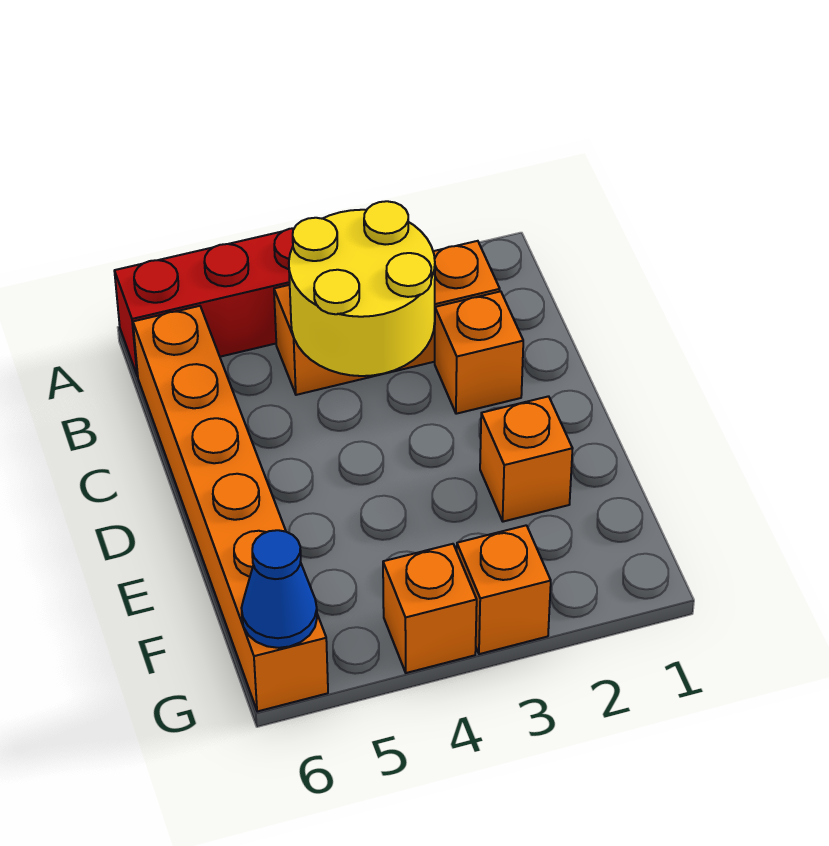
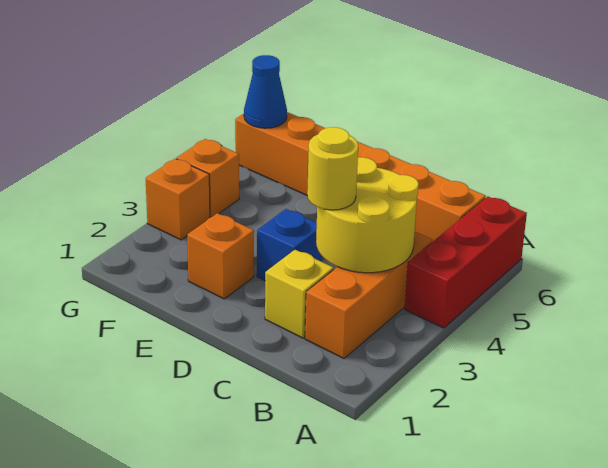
orange brick C2 level 1 -> yellow brick C2 level 1
none -> yellow round brick C3 level 3
none -> blue brick D3 level 1

